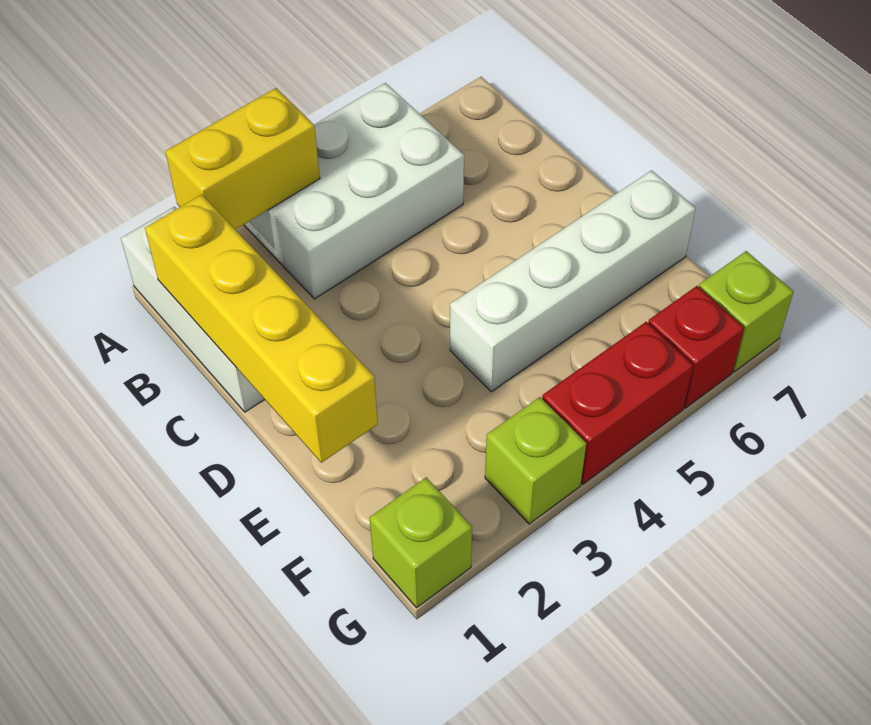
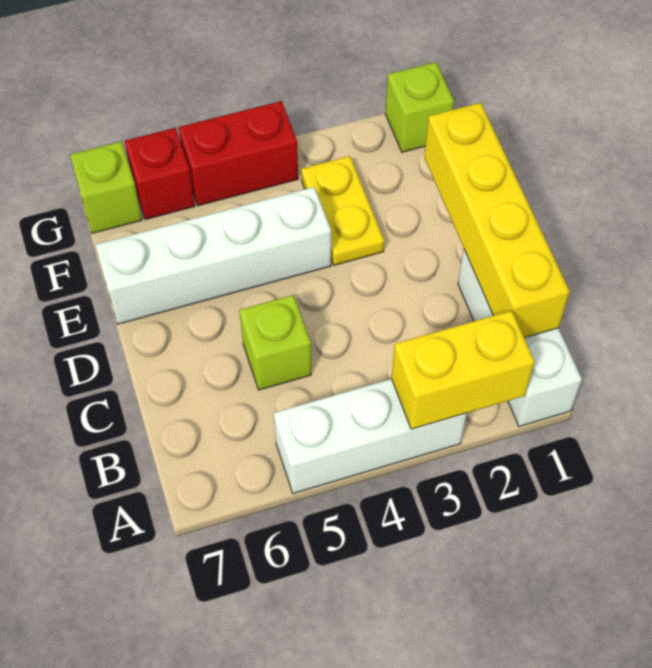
white brick A3:B5 level 1 -> white brick A3:A5 level 1
none -> yellow plate E3:F3 level 1
lime brick G3 level 1 -> lime brick C5 level 1

